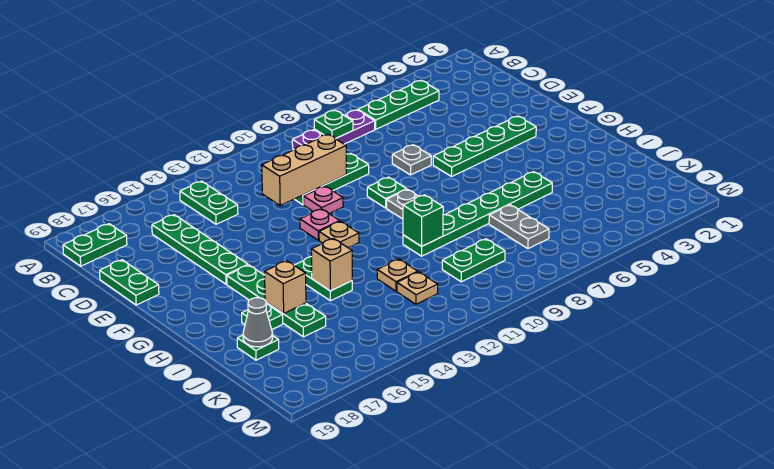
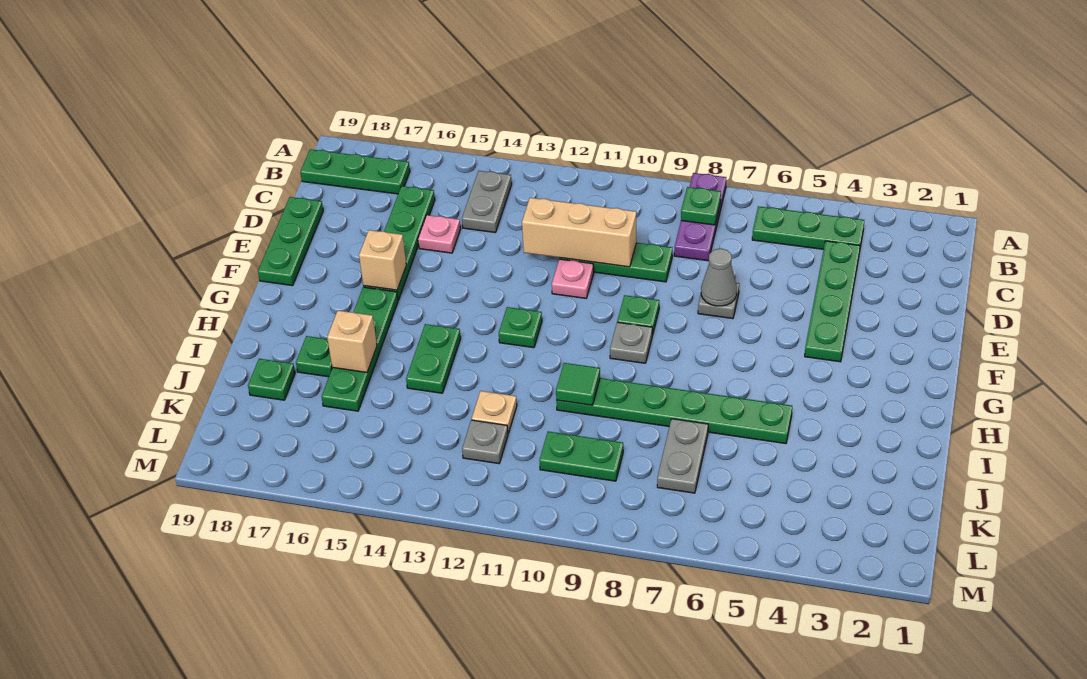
purple plate B7:B9 level 1 -> purple plate A8:C8 level 1
green plate B14:C14 level 1 -> grey plate B14:C14 level 1
green plate B18:B19 level 1 -> green plate B17:B19 level 1
green plate D19:E19 level 1 -> green plate D19:F19 level 1
green plate F3:F6 level 1 -> green plate C4:F4 level 1
pink plate F12 level 1 -> pink plate D15 level 1
tan plate G12 level 1 -> green plate G12 level 1
green brick I10 level 2 -> green tile I10 level 2
tan brick I14 level 2 -> tan brick F16 level 2
grey cone J18 level 2 -> grey cone E7 level 2
tan plate K12 level 1 -> grey plate K12 level 1

